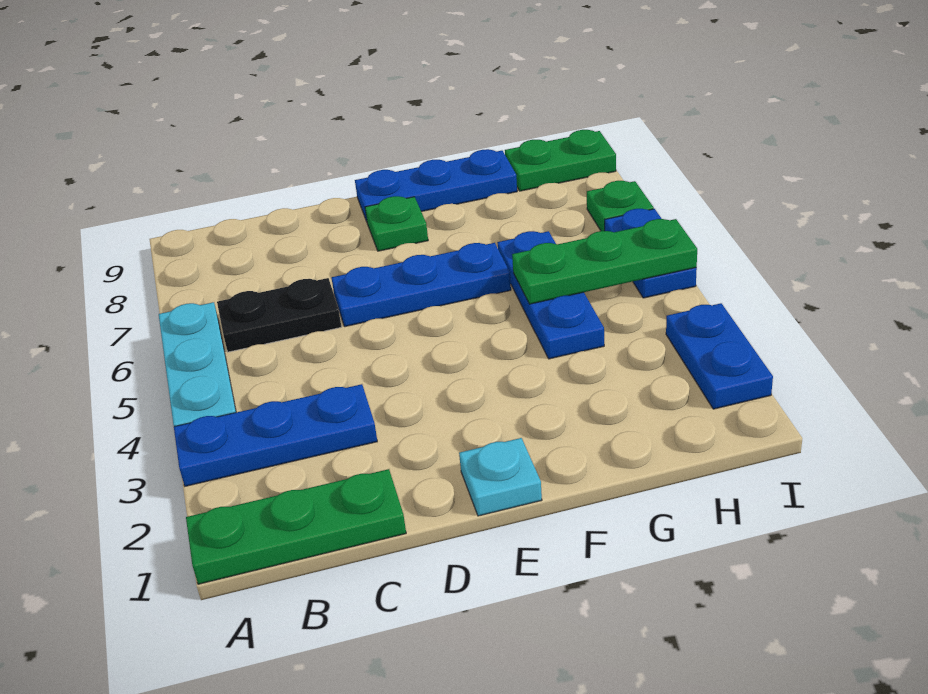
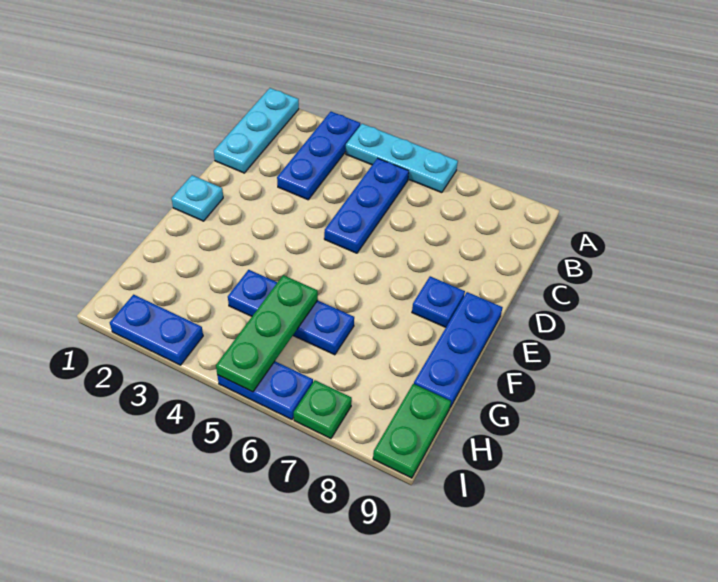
green plate A1:C1 level 1 -> cyan plate A1:C1 level 1
black plate B6:C6 level 1 -> none
blue plate D6:F6 level 1 -> blue plate B5:D5 level 1
green plate E8 level 1 -> blue plate E8 level 1

